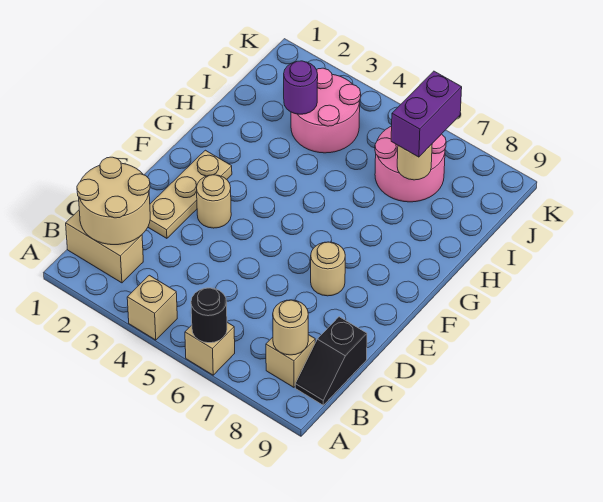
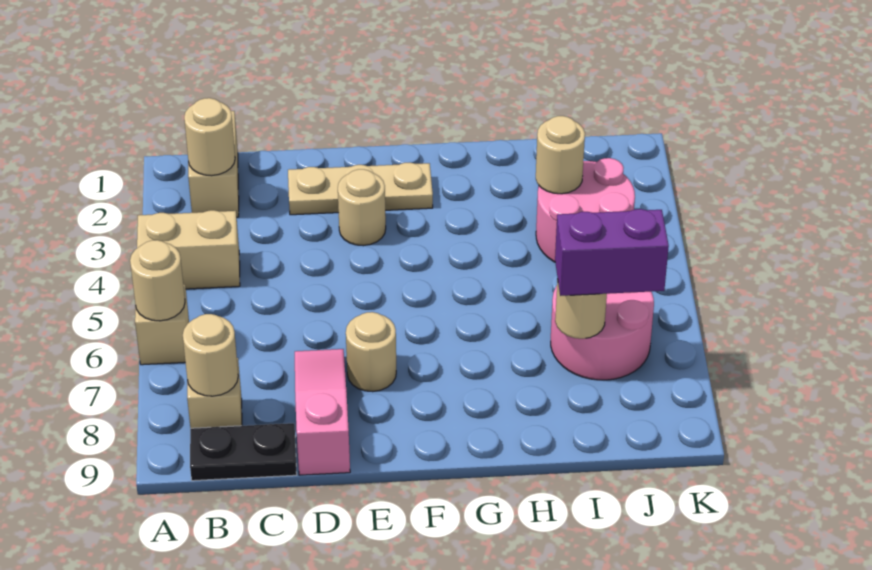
tan brick A4 level 1 -> tan brick A4:B4 level 1
black round brick A6 level 2 -> tan round brick A6 level 2
tan round brick B1:C2 level 2 -> tan round brick B2 level 2
black slope B9:C9 level 1 top C -> black plate B9:C9 level 1
none -> pink slope D7:D9 level 1 top 9
purple round brick I3 level 2 -> tan round brick I3 level 2

